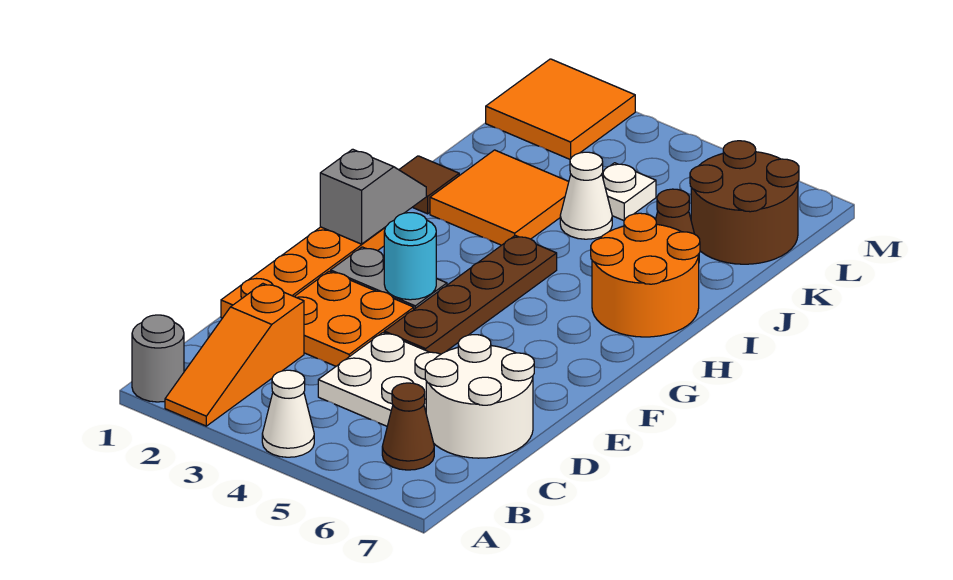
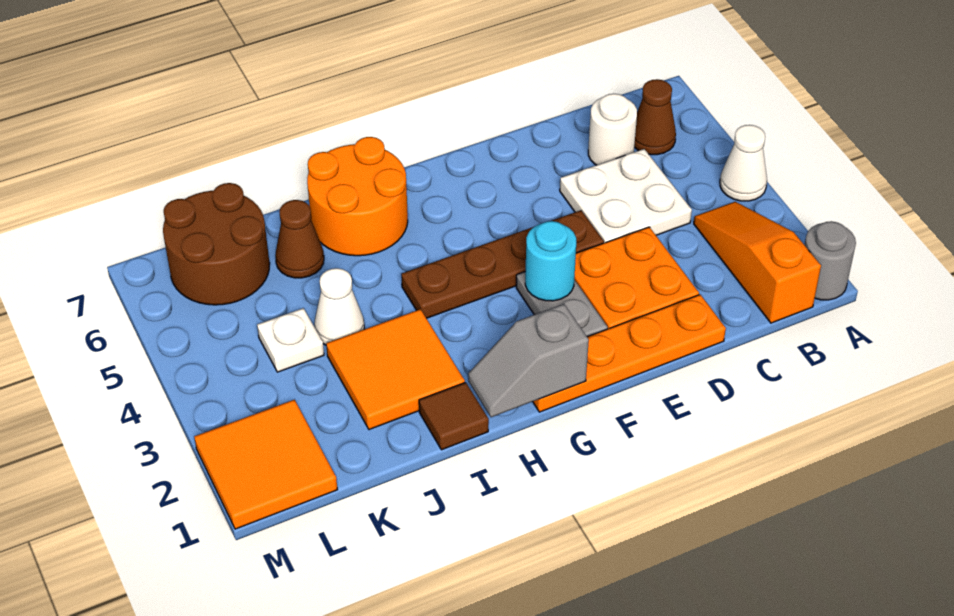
orange slope A2:C2 level 1 top C -> orange slope B1:B3 level 1 top 1
white round brick C6:D7 level 1 -> white round brick C6 level 1

